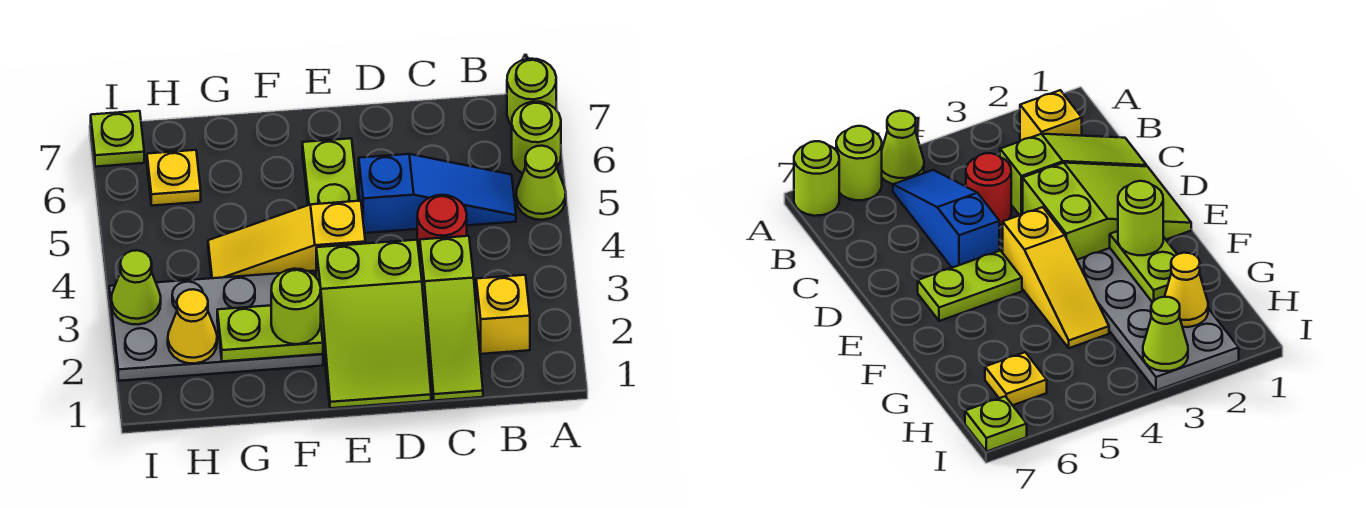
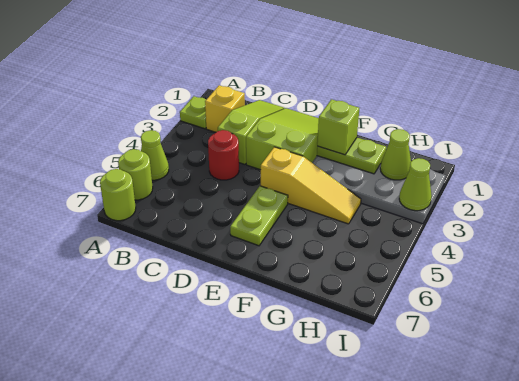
blue slope B5:D5 level 1 top D -> none
lime round brick F2 level 3 -> lime brick F2 level 3
yellow cone H2 level 2 -> lime cone H2 level 2
yellow plate H6 level 1 -> none
lime plate I7 level 1 -> lime plate A2 level 1

